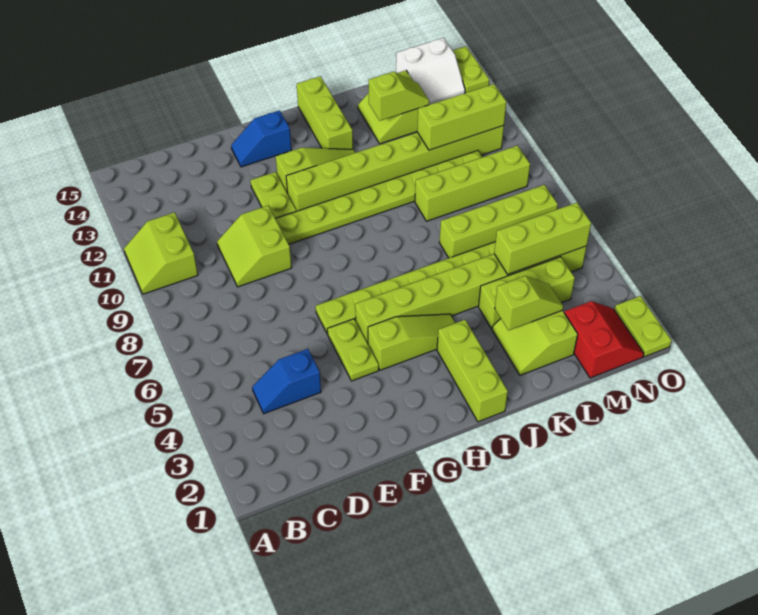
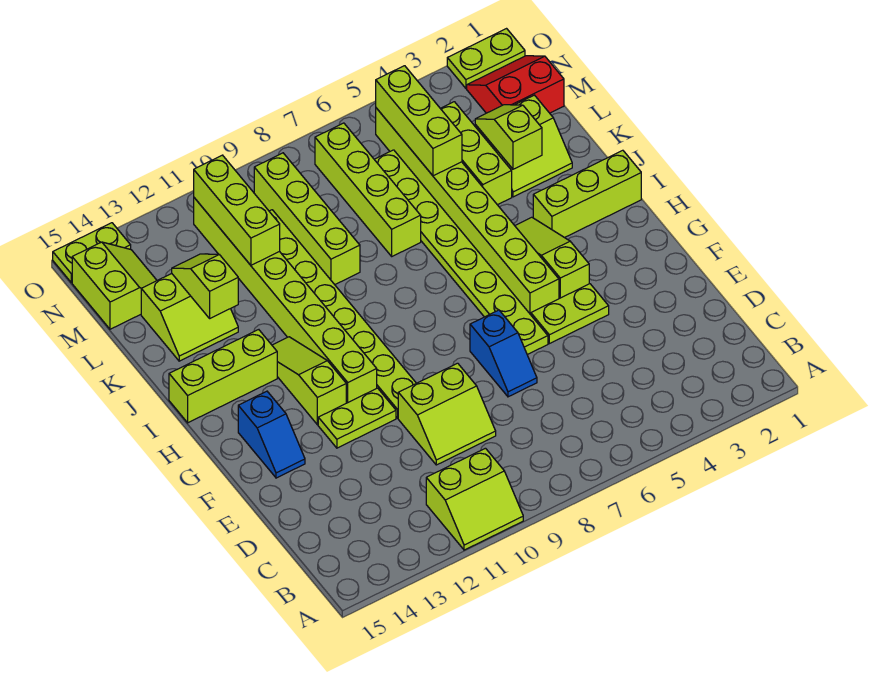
blue slope C4:D4 level 1 top D -> blue slope E7:F7 level 1 top F
white slope M14:N15 level 1 top 15 -> lime slope M14:N15 level 1 top 15

